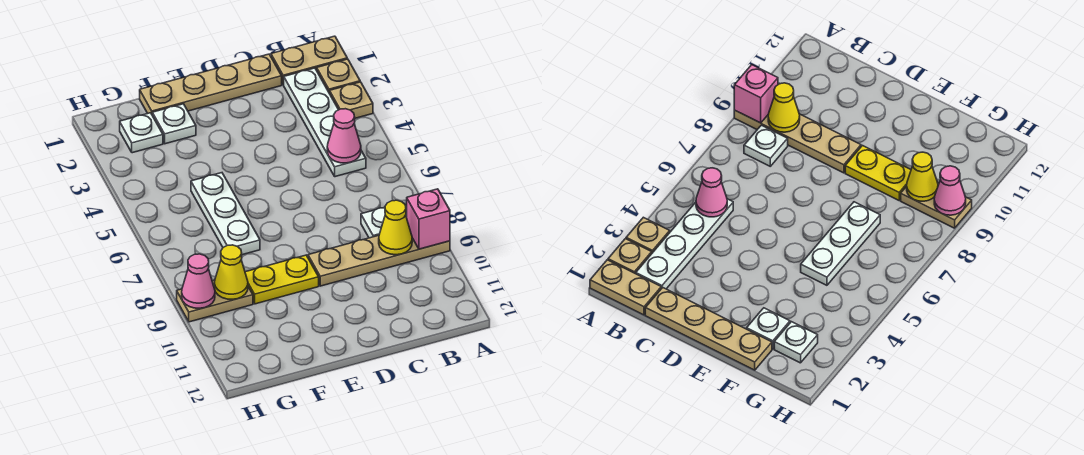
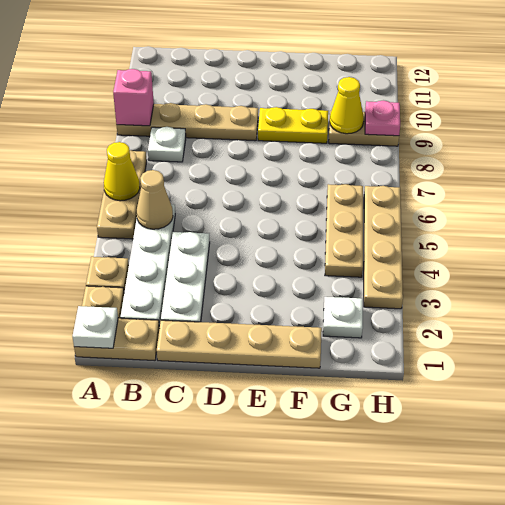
none -> tan plate A5:A7 level 1
pink cone B5 level 2 -> tan cone B5 level 2
yellow cone B9 level 2 -> yellow cone A6 level 2
white plate F2 level 1 -> white plate A1 level 2
white plate F5:F7 level 1 -> white plate C2:C4 level 1
none -> tan plate G4:G6 level 1
none -> tan plate H3:H6 level 1
pink cone H9 level 2 -> pink plate H9 level 2

